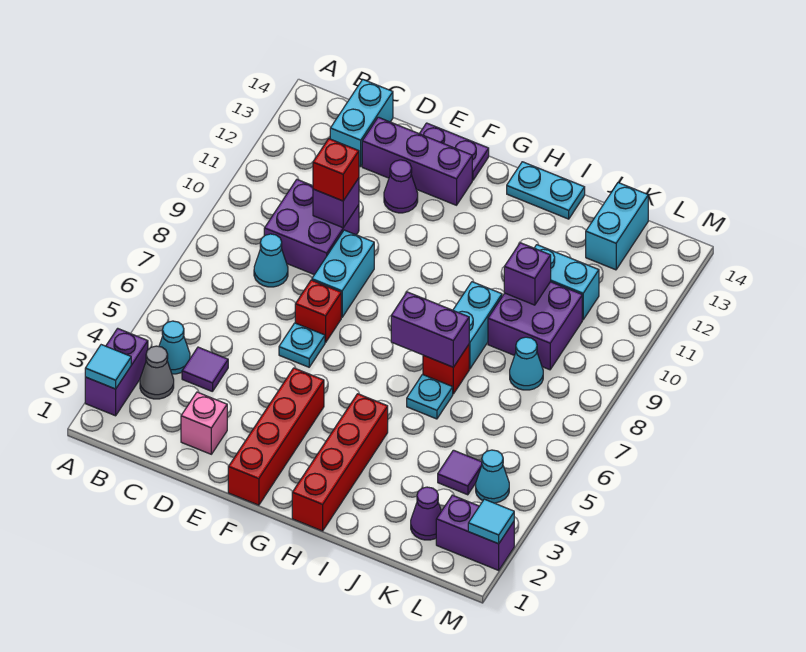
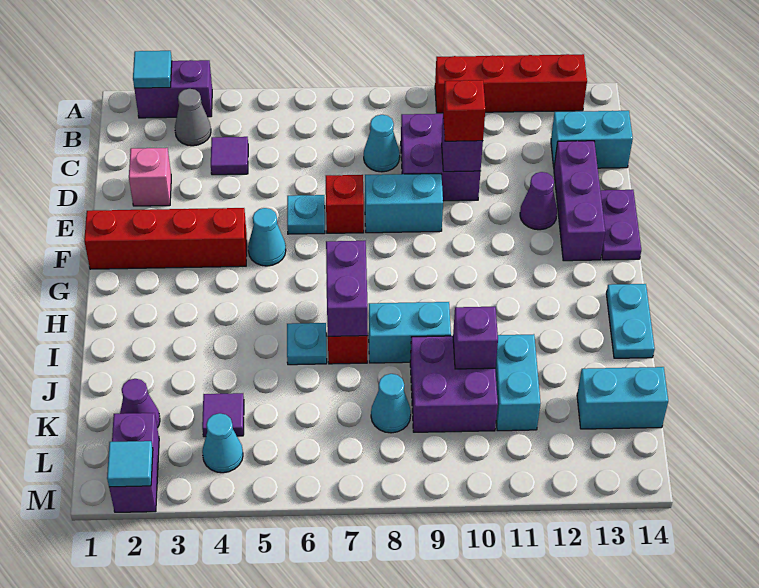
cyan cone B4 level 1 -> cyan cone F5 level 1
red brick H1:H4 level 1 -> red brick A10:A13 level 1

